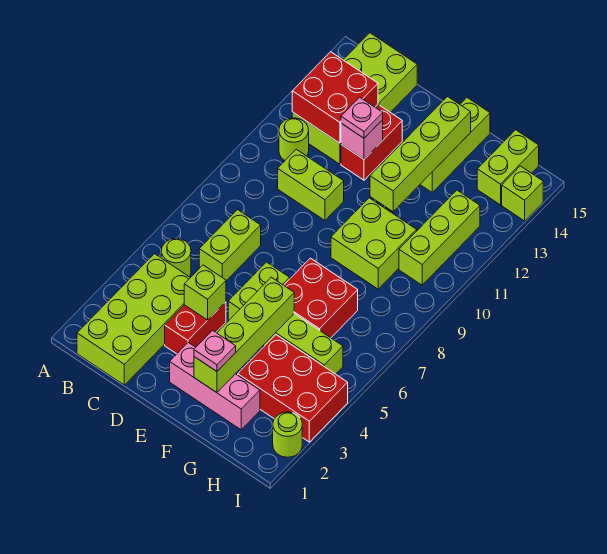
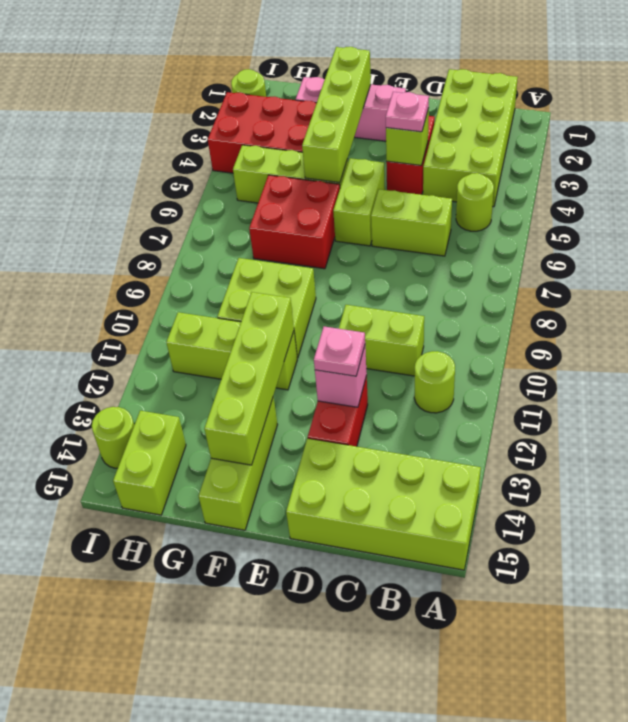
lime brick B12:C15 level 1 -> lime brick A14:D15 level 1
red brick B12:C13 level 2 -> none
lime brick C6:C7 level 1 -> lime brick C6:D6 level 1
pink plate F2 level 3 -> pink plate D4 level 3
lime brick H10:H12 level 1 -> lime brick F11:H11 level 1
lime brick I14 level 1 -> lime round brick I14 level 1

